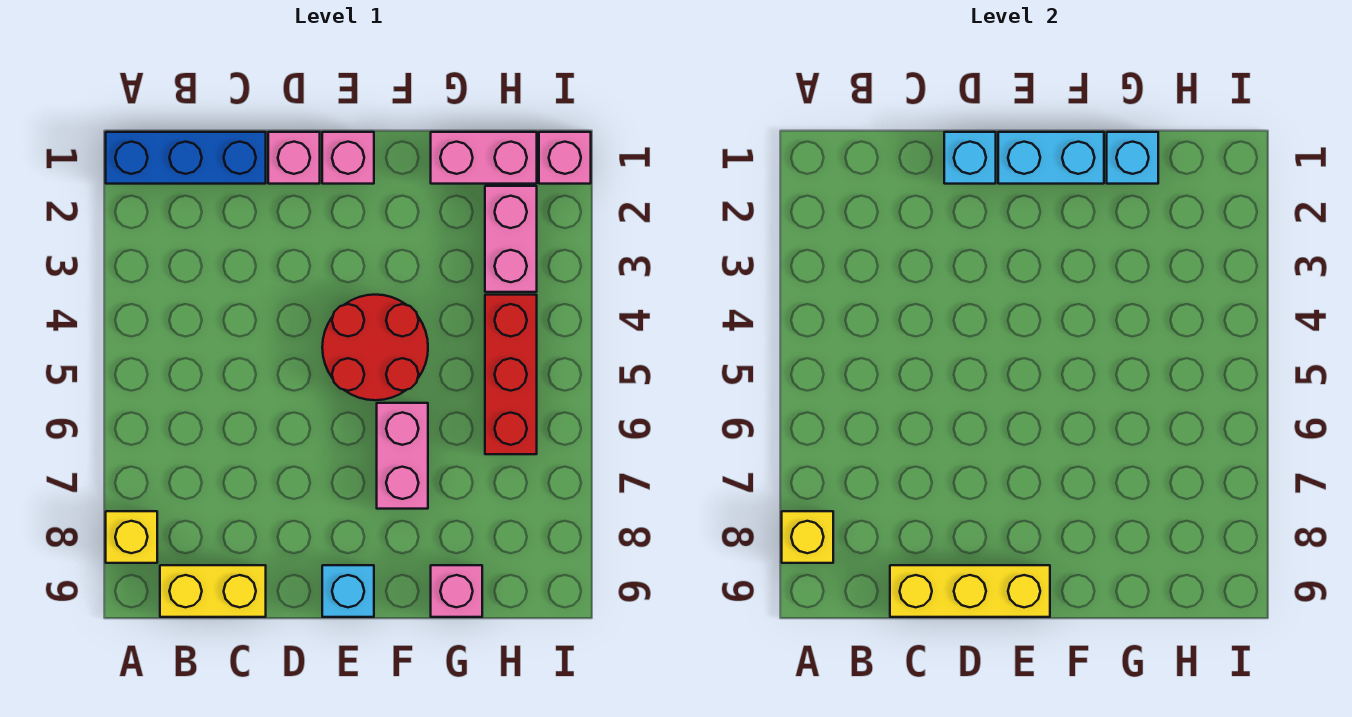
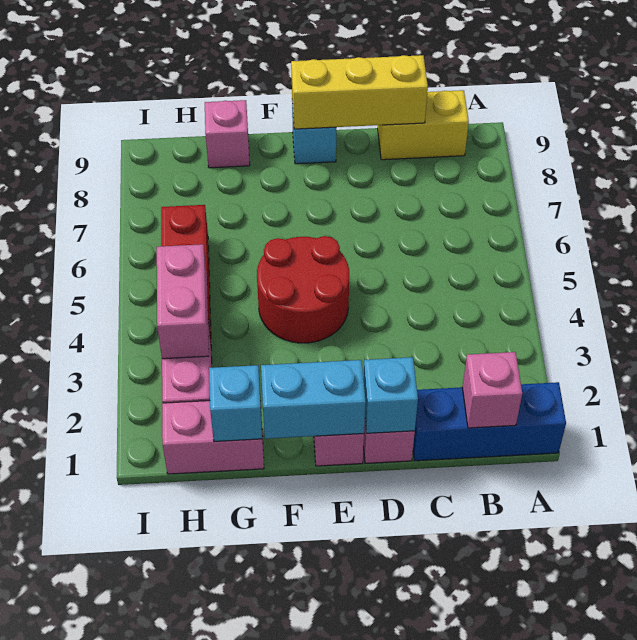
yellow brick A8 level 1 -> none
yellow brick A8 level 2 -> none
pink brick F6:F7 level 1 -> pink brick H3:H4 level 2
pink brick I1 level 1 -> pink brick B1 level 2

